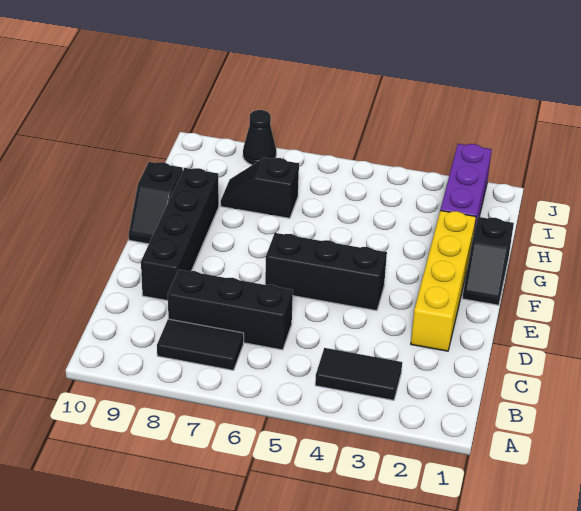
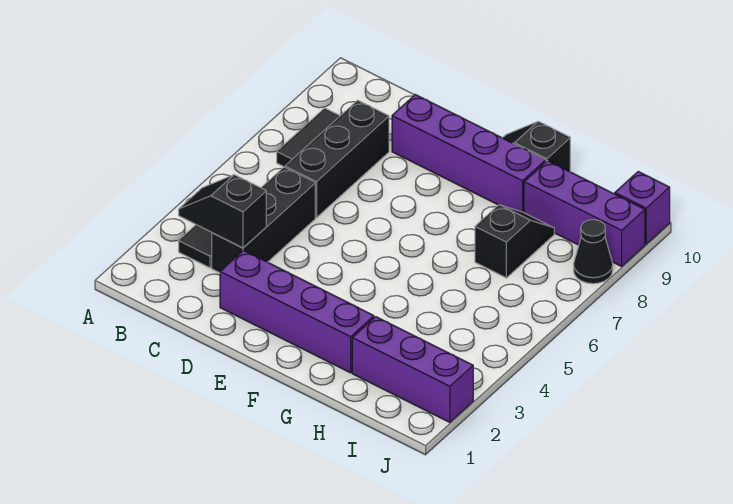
yellow brick D2:G2 level 1 -> purple brick D2:G2 level 1
black brick D9:G9 level 1 -> purple brick D9:G9 level 1
black brick E4:E6 level 1 -> black brick C3:C5 level 1
black slope F1:G1 level 1 top G -> black slope B3:C3 level 2 top C
none -> purple brick H9:J9 level 1
none -> purple brick J10 level 1

